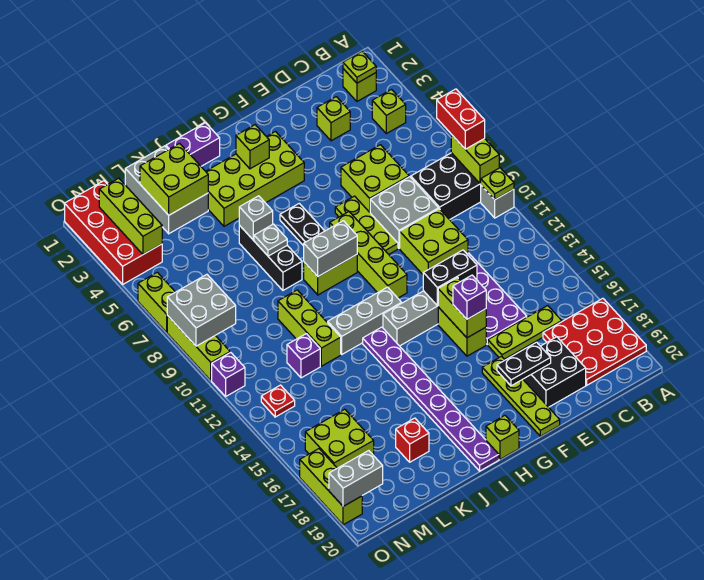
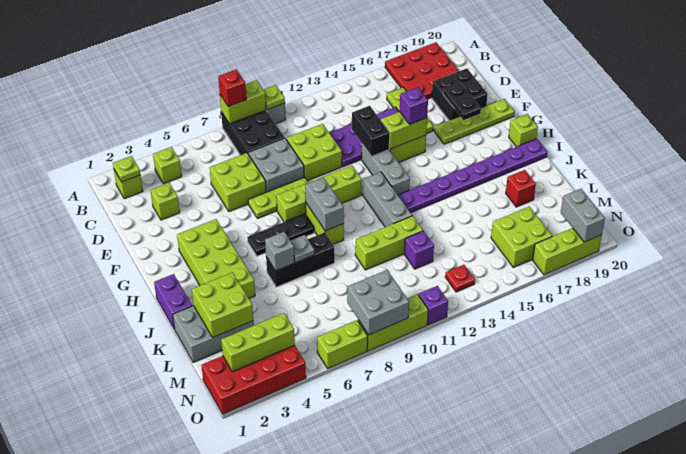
red brick A7:A8 level 3 -> red brick A8 level 3
lime brick H3 level 2 -> none

